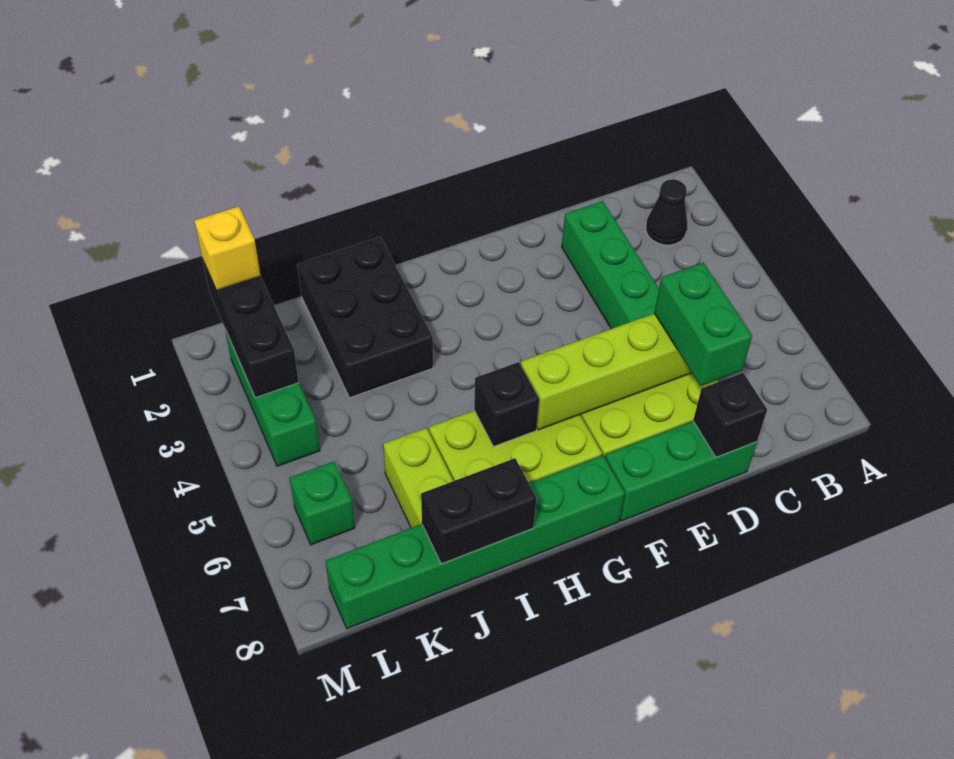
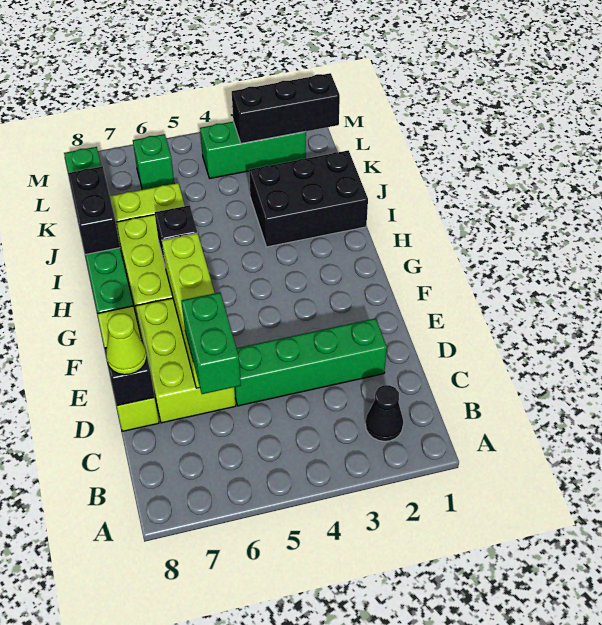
green brick D6:D7 level 3 -> green brick C6:D6 level 3
green brick D8:F8 level 1 -> lime brick D8:F8 level 1
none -> lime cone D8 level 3
yellow brick L1 level 3 -> none

